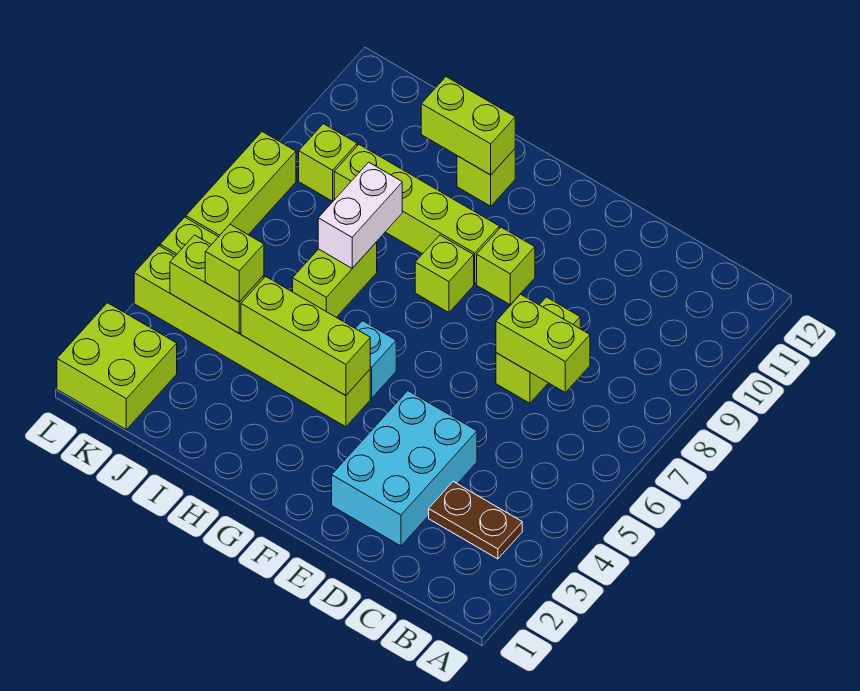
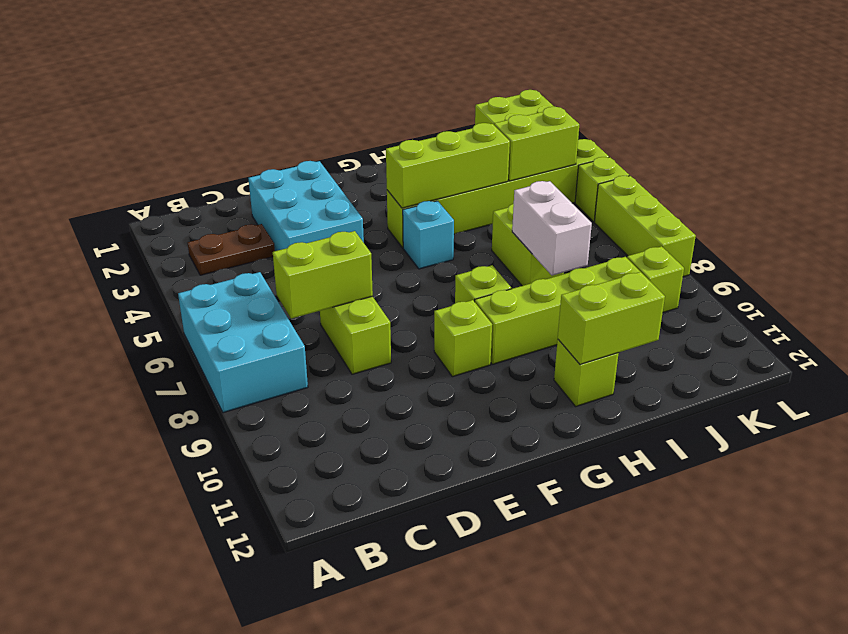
none -> cyan brick A6:B8 level 1
lime brick J4 level 3 -> none

